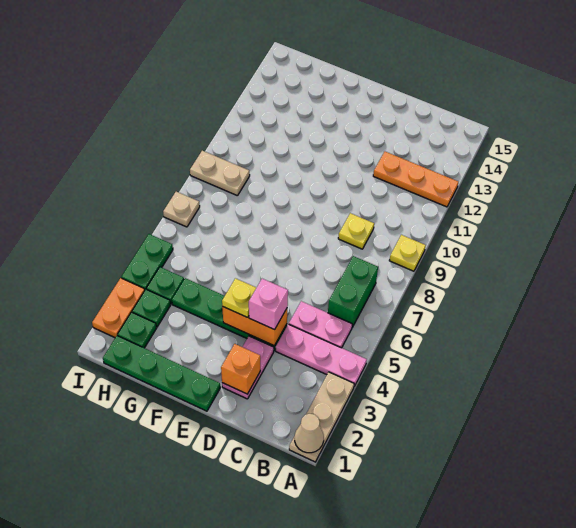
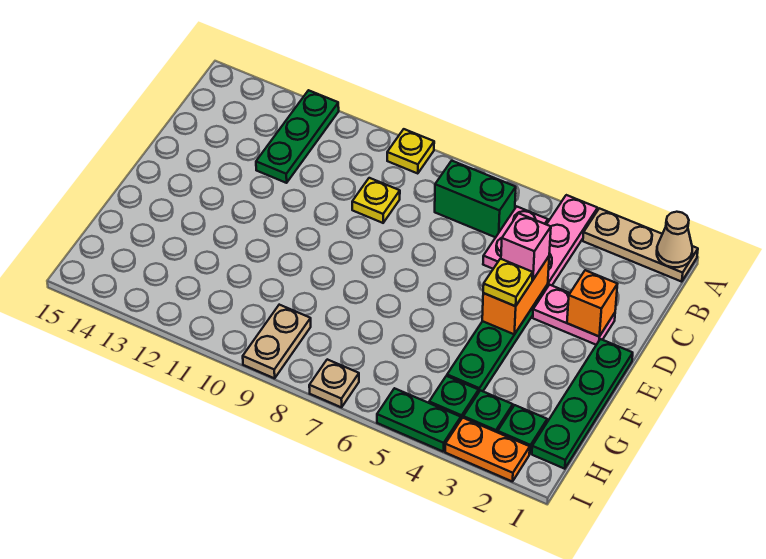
orange plate A12:C12 level 1 -> green plate A12:C12 level 1

